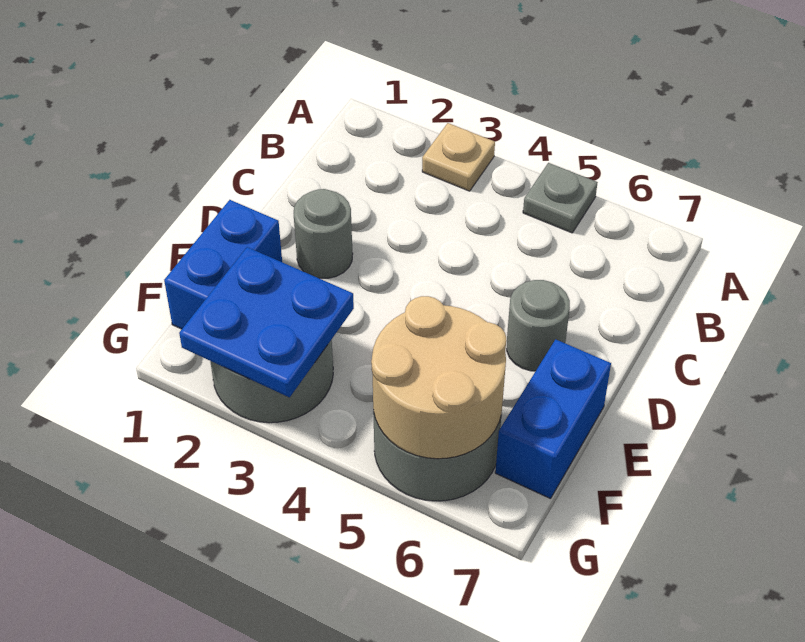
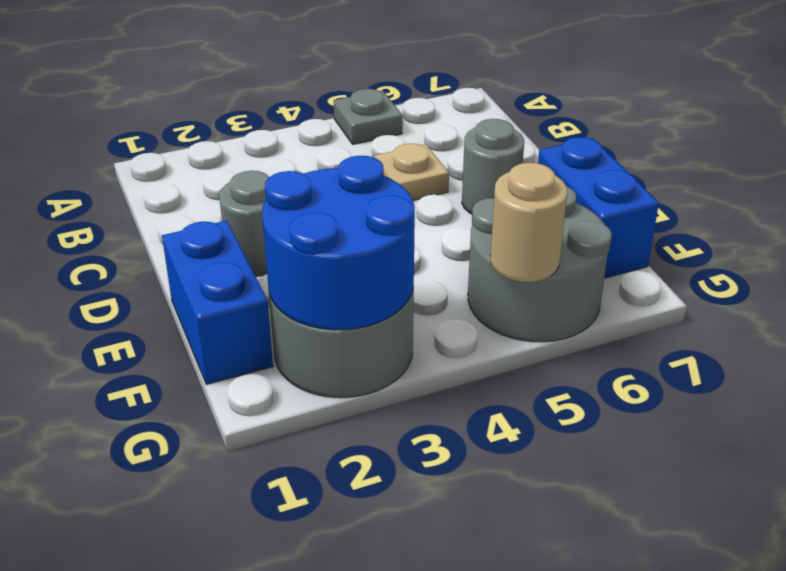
tan plate A3 level 1 -> tan plate C5 level 1
blue plate F2:G3 level 2 -> blue round brick F2:G3 level 2
tan round brick F5:G6 level 2 -> tan round brick G5 level 2

